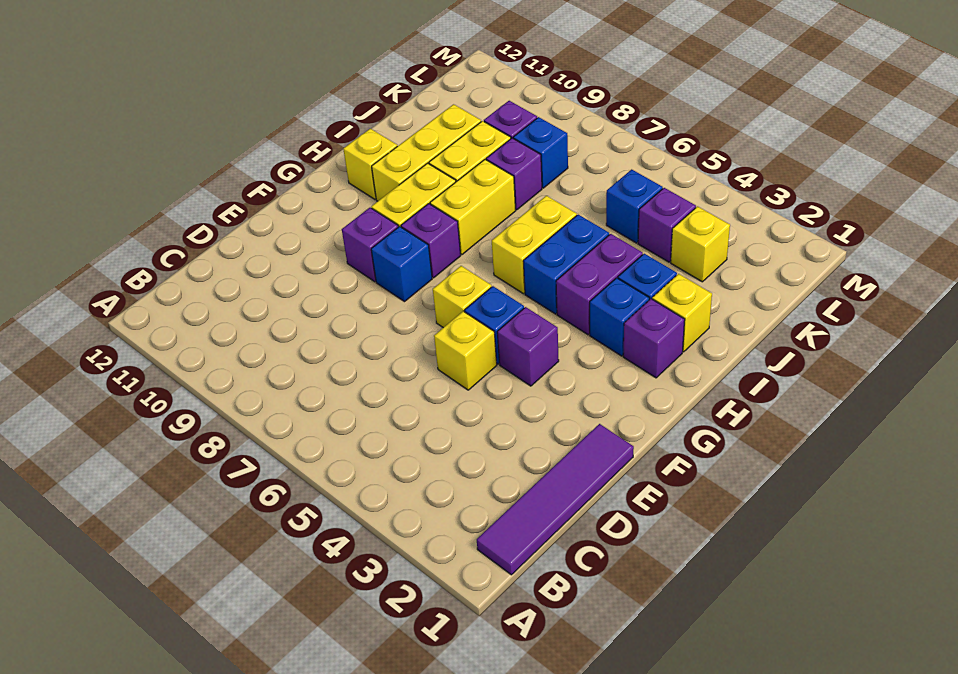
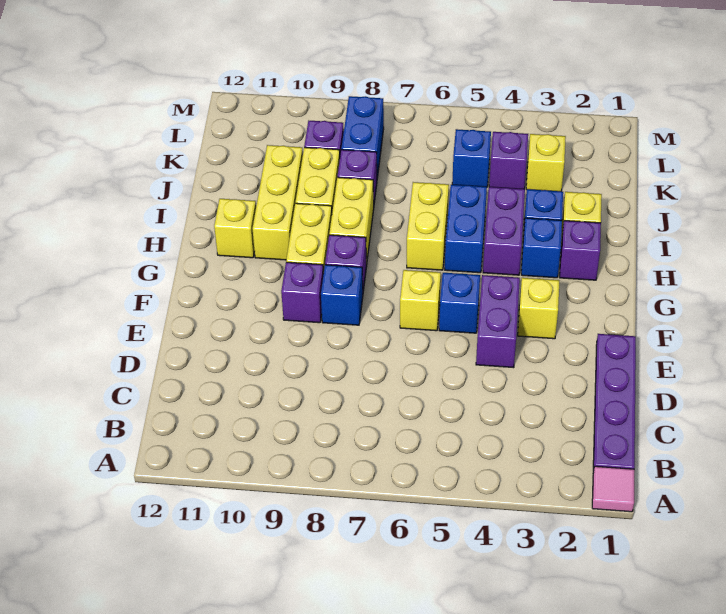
none -> pink tile A1 level 1
purple tile B1:E1 level 1 -> purple plate B1:E1 level 1
yellow brick E5 level 1 -> yellow brick F3 level 1
purple brick F4 level 1 -> purple brick E4:F4 level 1
blue brick K8 level 1 -> blue brick K8:L8 level 1

